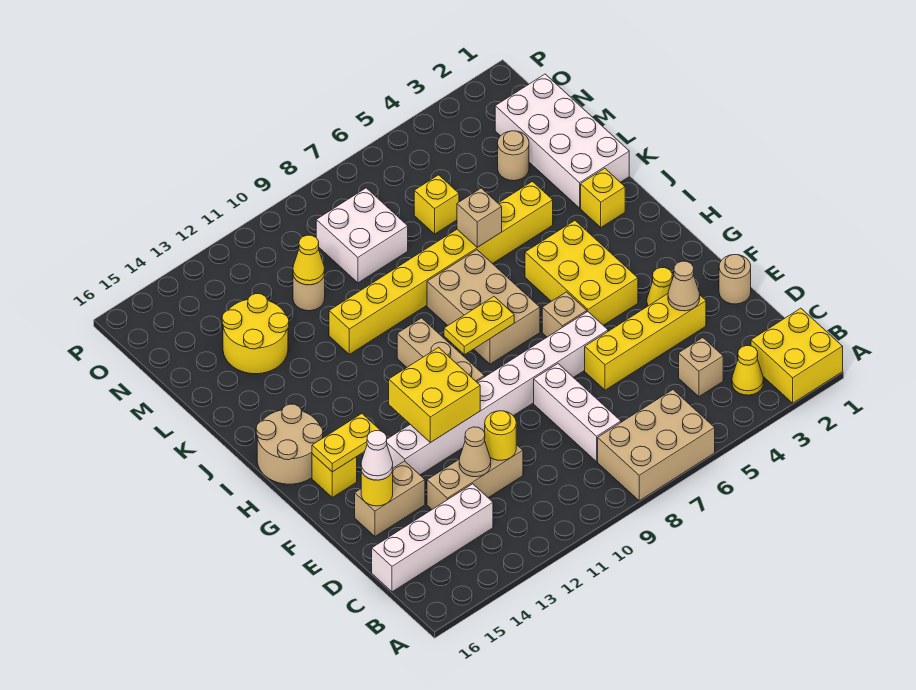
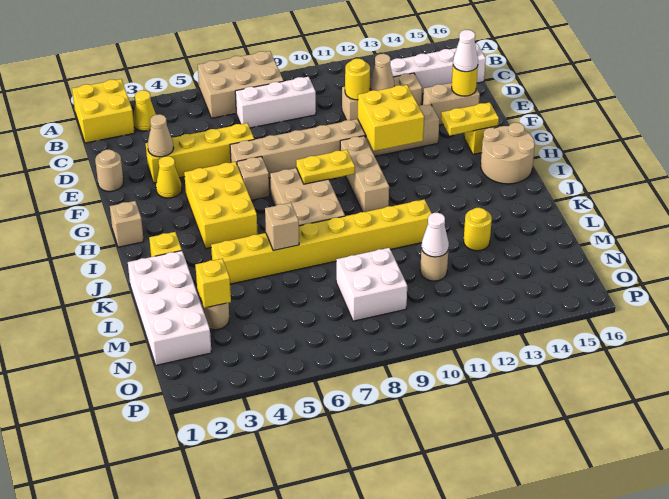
tan brick C4 level 1 -> tan brick H1 level 1
white brick C8:E8 level 1 -> white brick C7:C9 level 1
white brick F6:F13 level 1 -> tan brick F6:F13 level 1
yellow round brick L13:M14 level 1 -> yellow round brick L13 level 1
yellow brick M6 level 1 -> yellow brick M3 level 2
yellow cone M11 level 2 -> white cone M11 level 2

